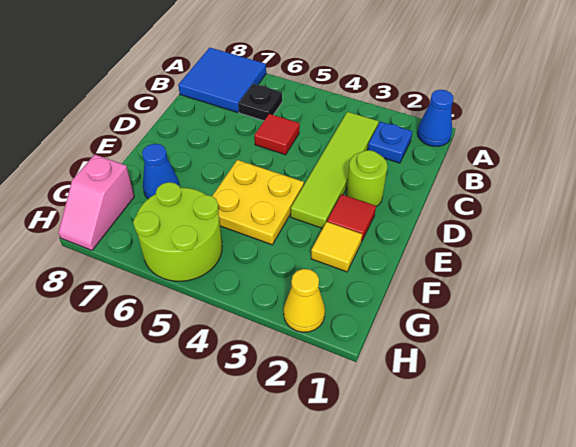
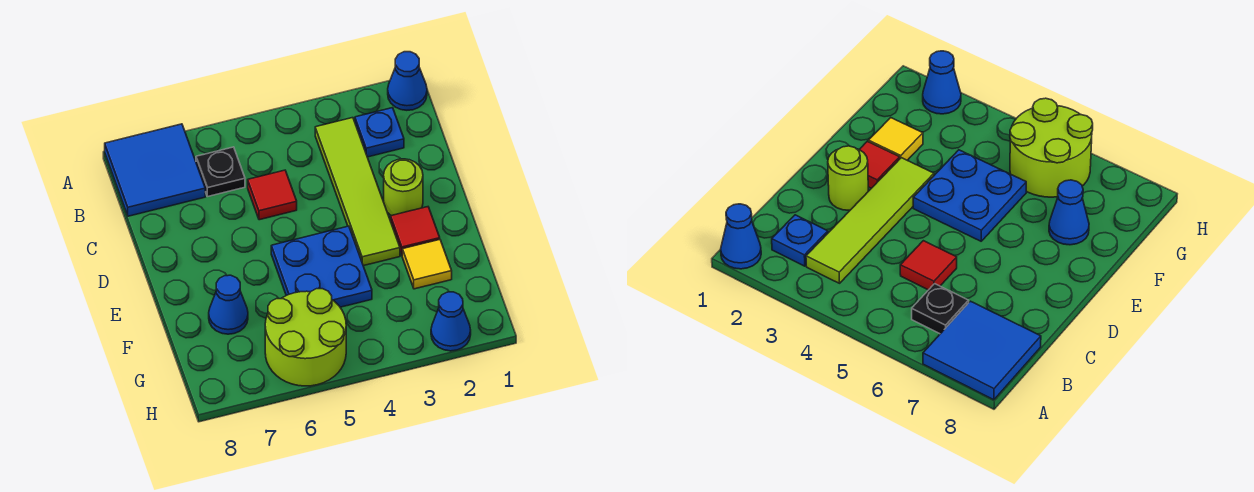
yellow plate E4:F5 level 1 -> blue plate E4:F5 level 1
pink slope G8:H8 level 1 top G -> none
yellow cone H2 level 1 -> blue cone H2 level 1

